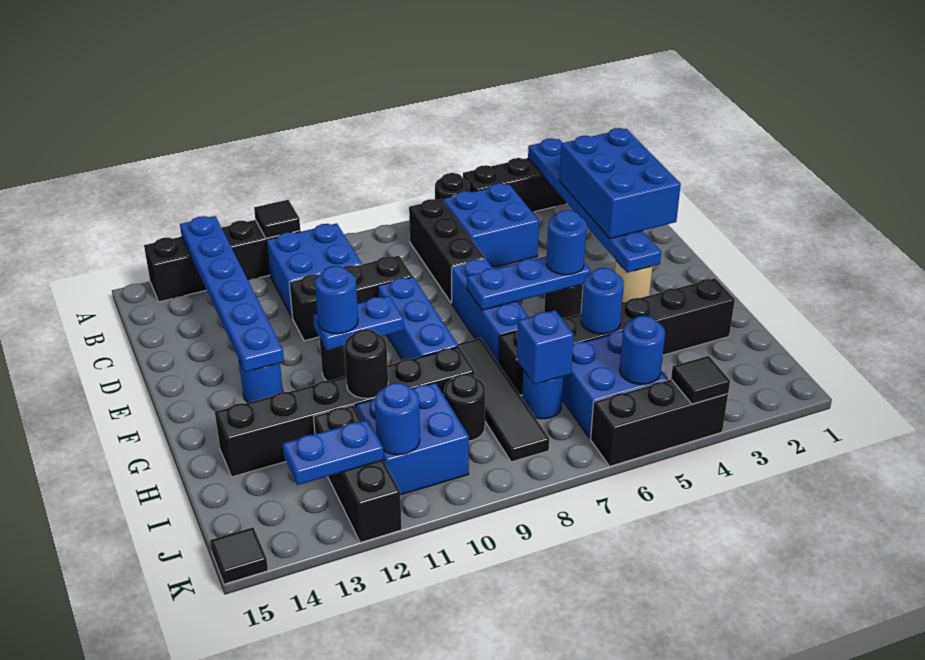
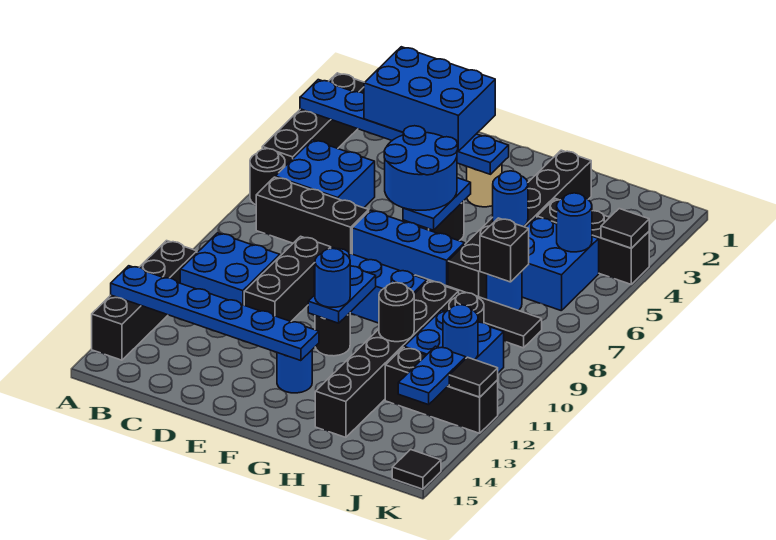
black tile A11 level 2 -> black tile K12 level 2
blue plate F5:F7 level 2 -> blue plate F5:F6 level 2
blue round brick F5 level 3 -> blue round brick E5:F6 level 3
blue brick I7 level 2 -> black brick I7 level 2
black brick K4:K6 level 1 -> black brick I4:K4 level 1

